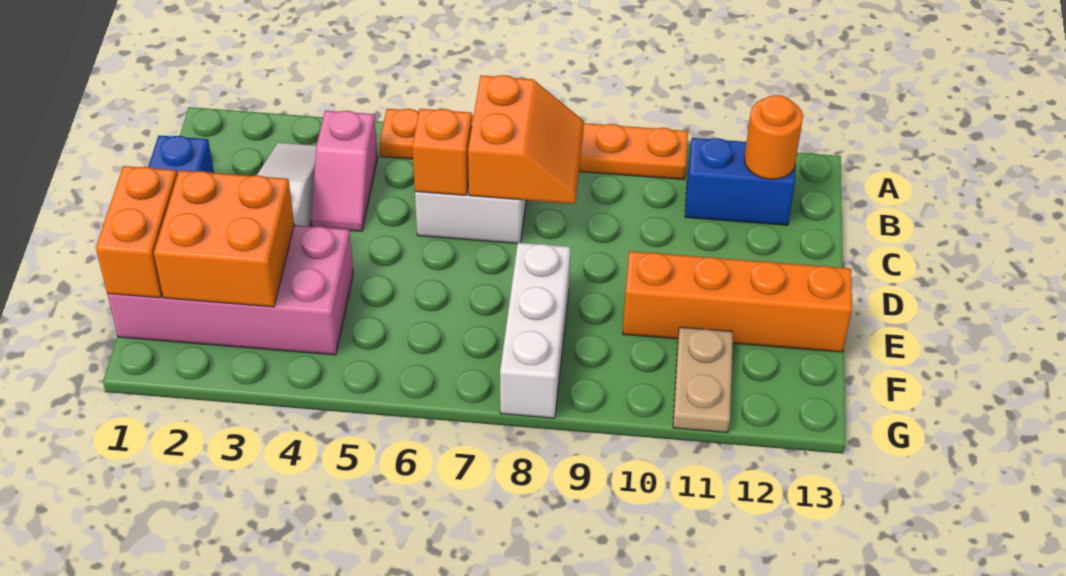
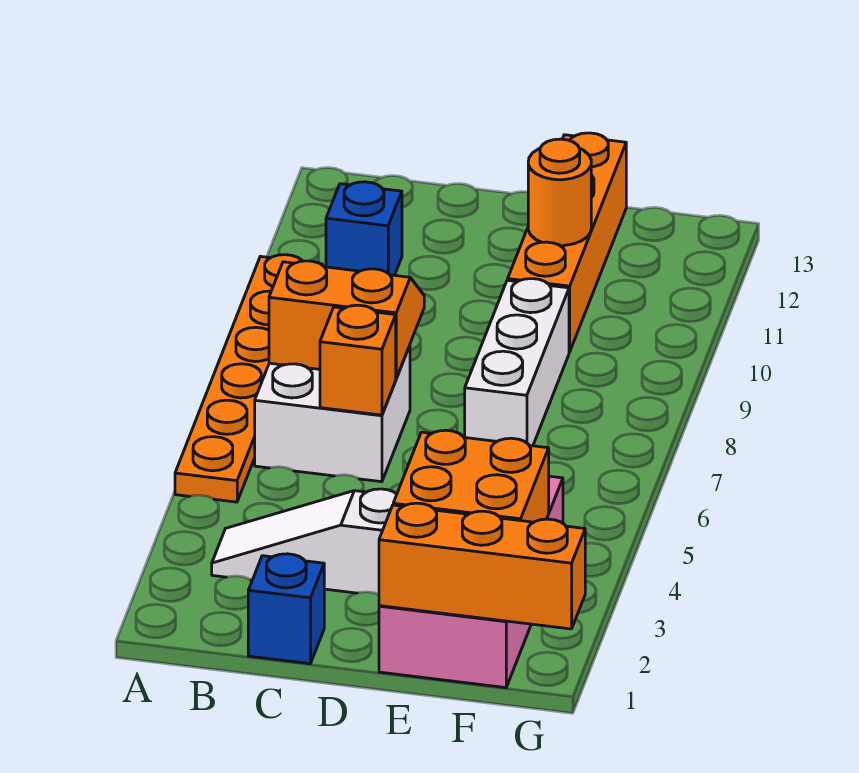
pink slope B4:C4 level 1 top B -> none
blue brick B11:B12 level 1 -> blue brick B11 level 1
orange round brick B12 level 2 -> orange round brick E11 level 2
orange brick E1:F1 level 2 -> orange brick E1:G1 level 2
white brick E8:G8 level 1 -> white brick E7:E9 level 1
tan plate F11:G11 level 1 -> none

